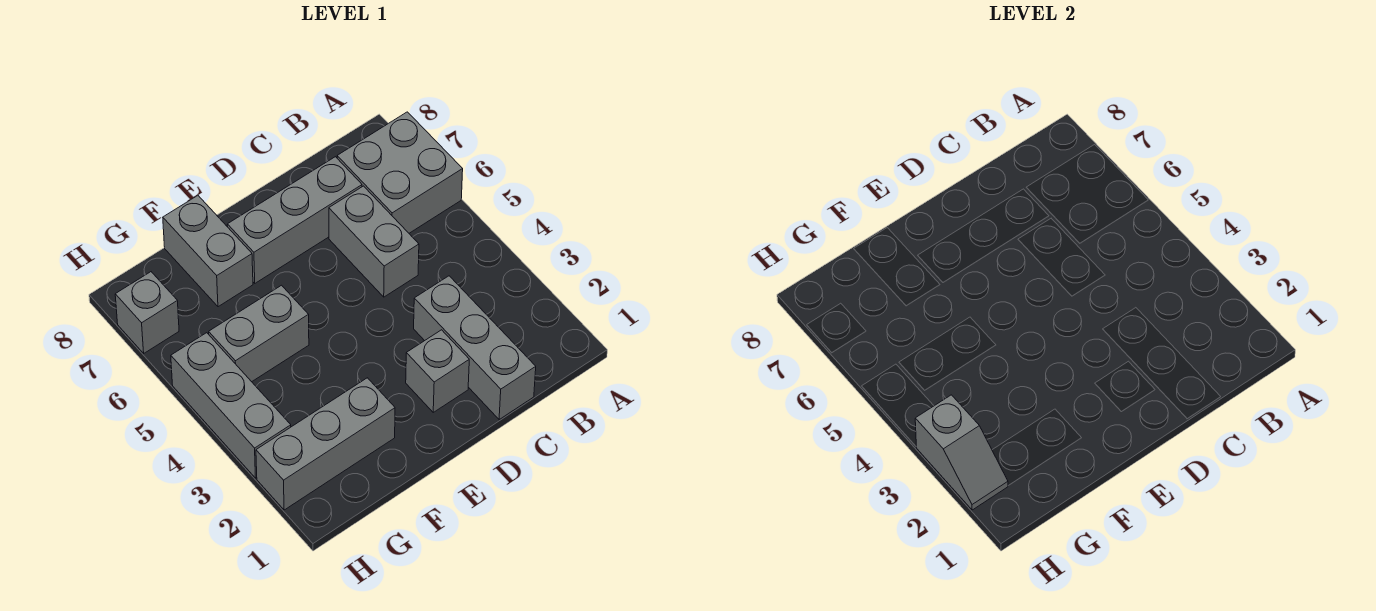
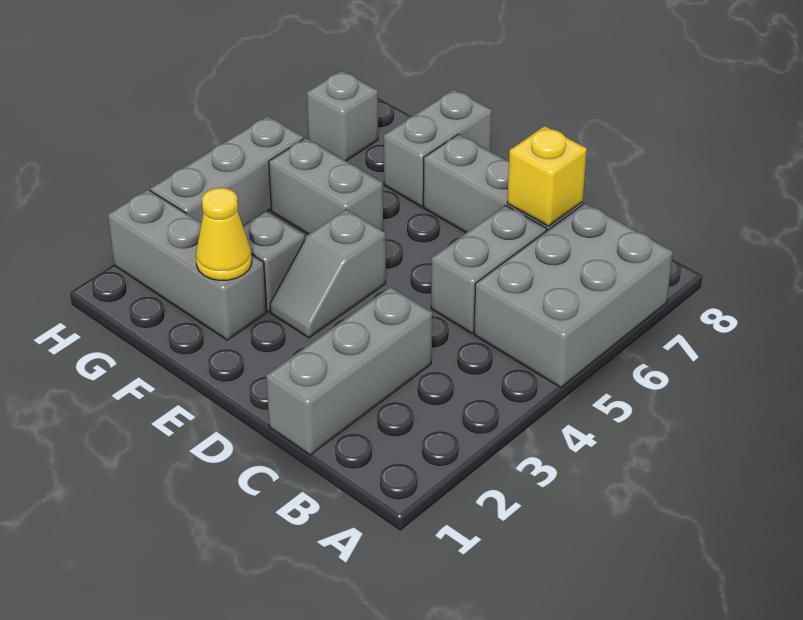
grey brick A6:B7 level 1 -> grey brick A5:B7 level 1
none -> yellow brick C7 level 2
grey brick D2 level 1 -> grey brick F3 level 1
none -> yellow cone F2 level 2
grey slope H2:H3 level 2 top 3 -> grey slope E3:E4 level 1 top 4

